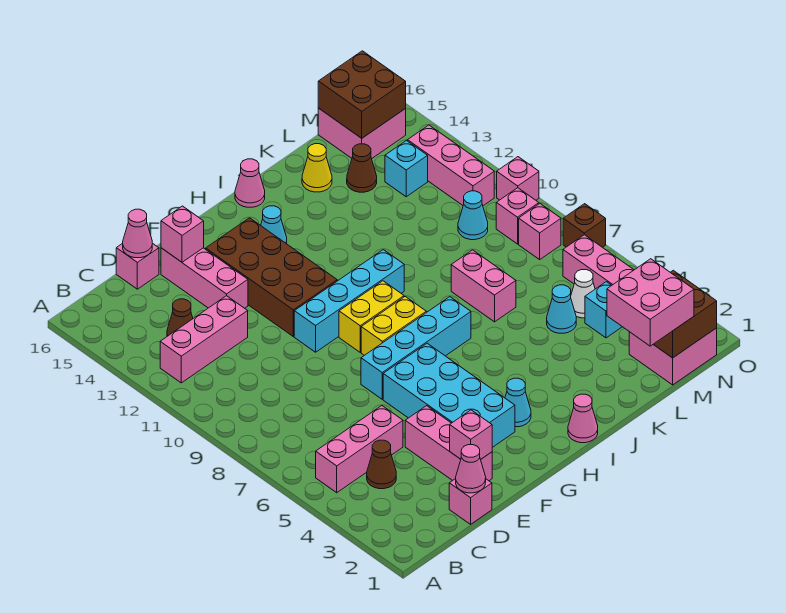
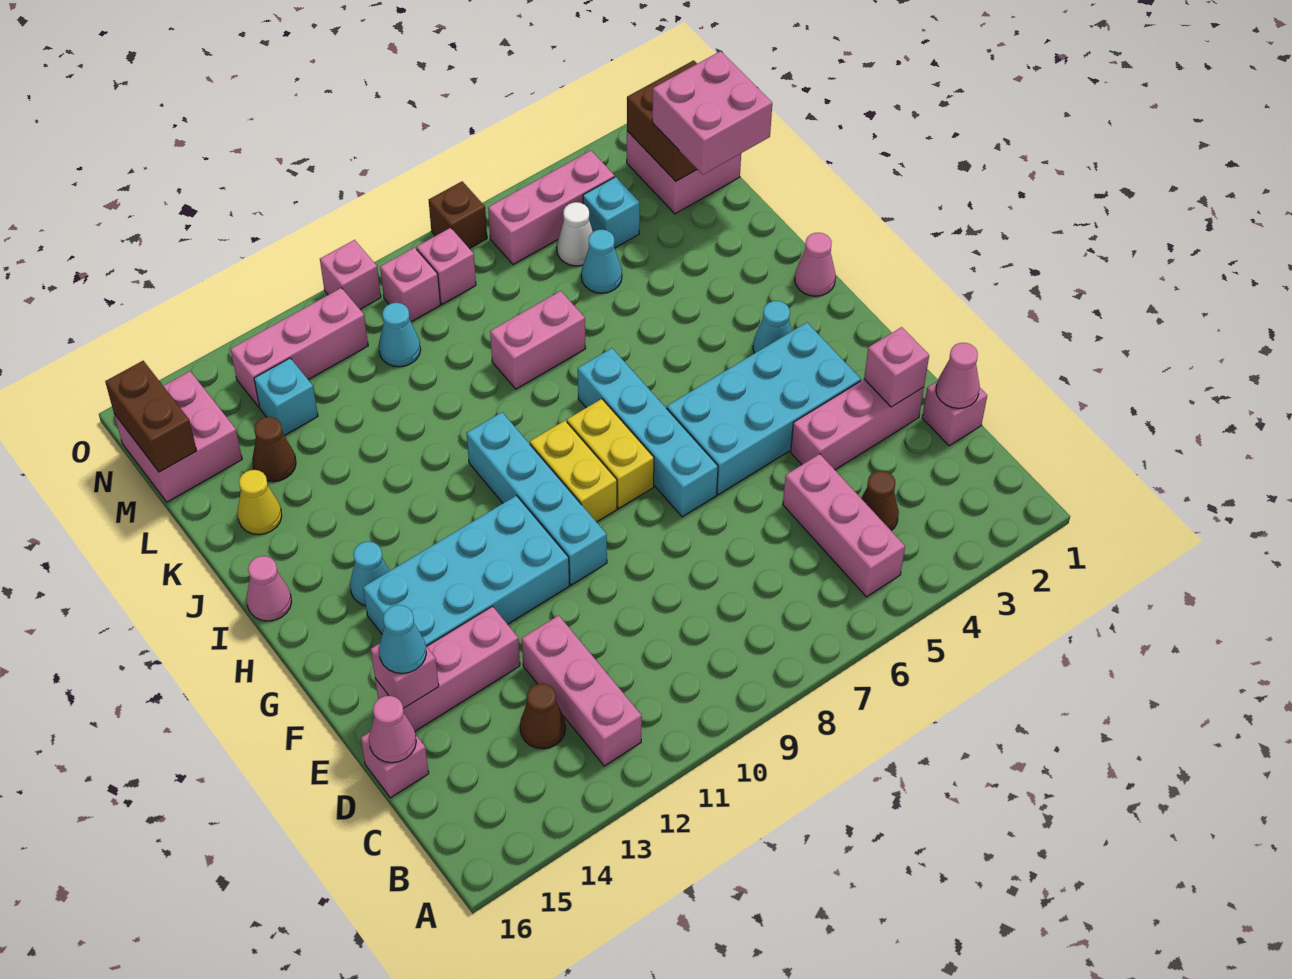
none -> cyan cone E15 level 3
brown brick F11:G14 level 1 -> cyan brick F11:G14 level 1
brown brick M15:N16 level 2 -> brown brick M16:N16 level 2

